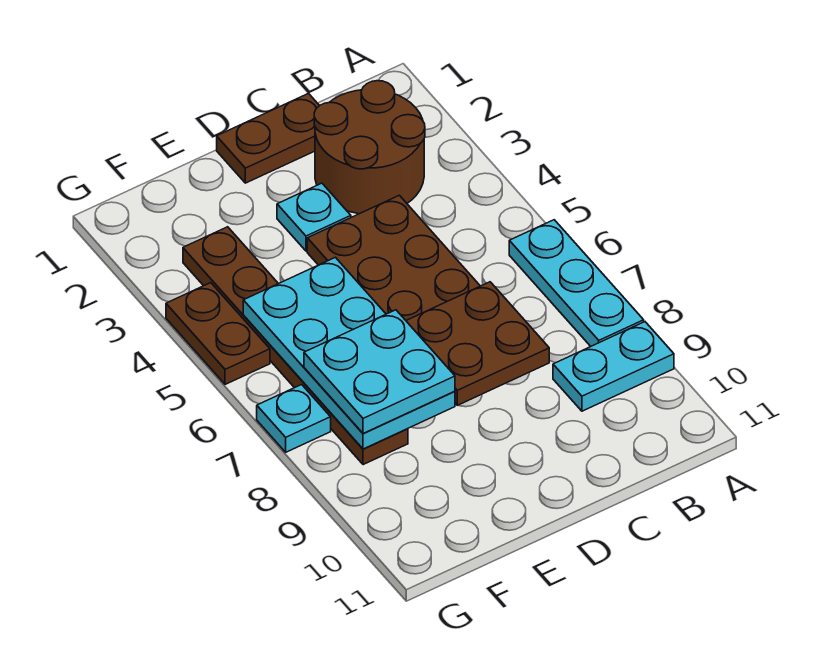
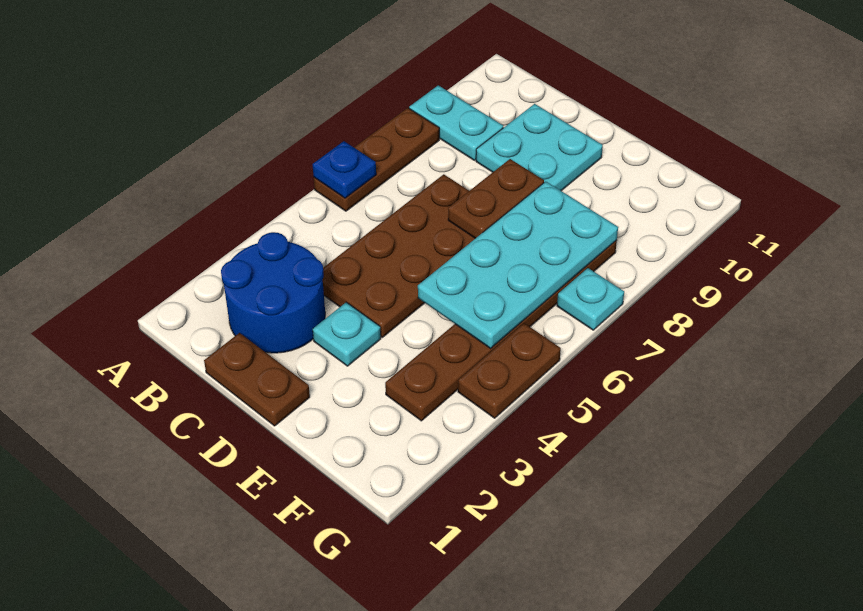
cyan plate A6:A8 level 1 -> brown plate A6:A8 level 1
none -> blue plate A6 level 2
brown round brick B2:C3 level 1 -> blue round brick B2:C3 level 1
brown plate C7:D8 level 2 -> brown plate D7:D8 level 2
cyan plate E7:F8 level 3 -> cyan plate C9:D10 level 1

